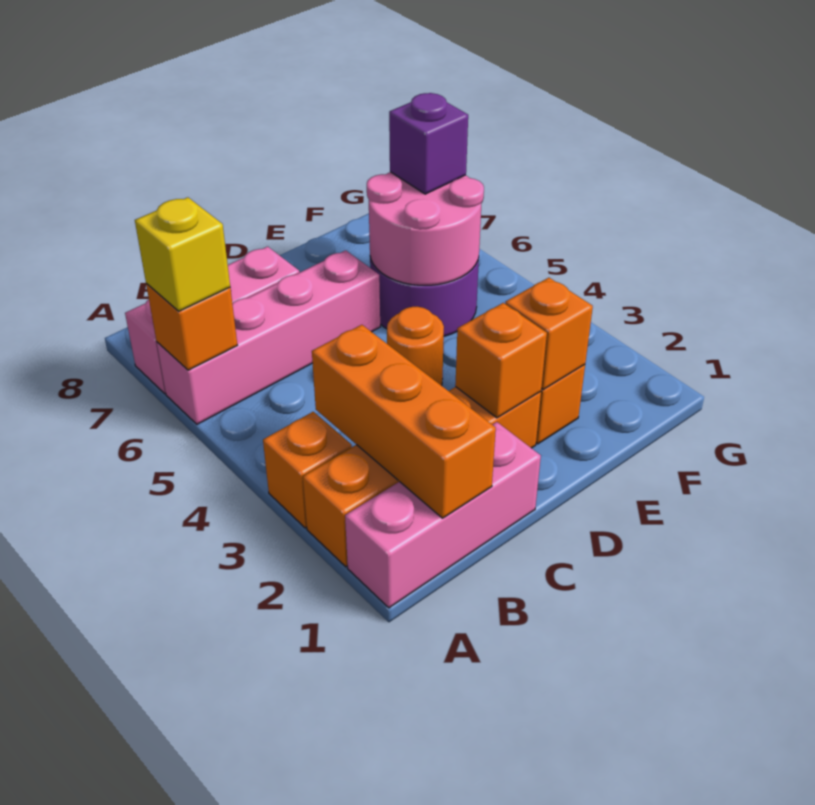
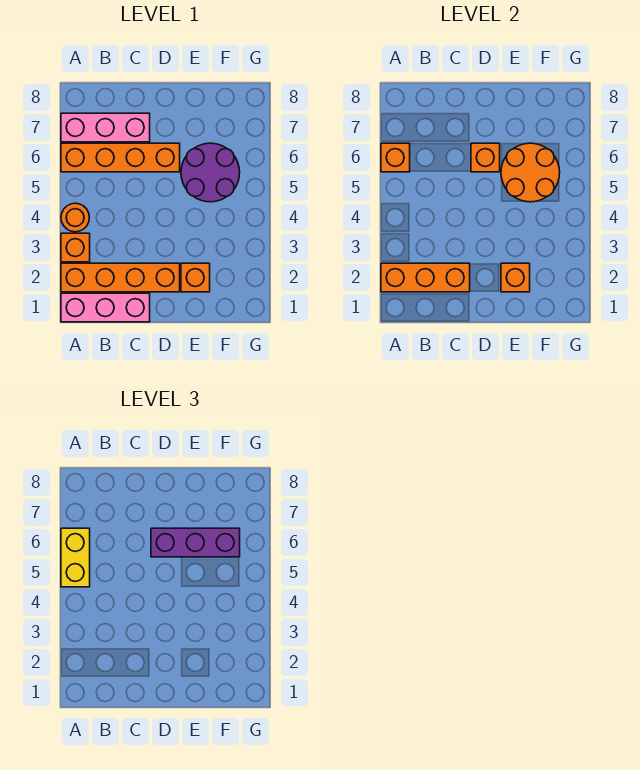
pink brick A6:D6 level 1 -> orange brick A6:D6 level 1
yellow brick A6 level 3 -> yellow brick A5:A6 level 3
orange brick B1:B3 level 2 -> orange brick A2:C2 level 2
orange brick D2 level 2 -> orange brick D6 level 2
orange round brick D4 level 1 -> orange round brick A4 level 1
pink round brick E5:F6 level 2 -> orange round brick E5:F6 level 2
purple brick F6 level 3 -> purple brick D6:F6 level 3

